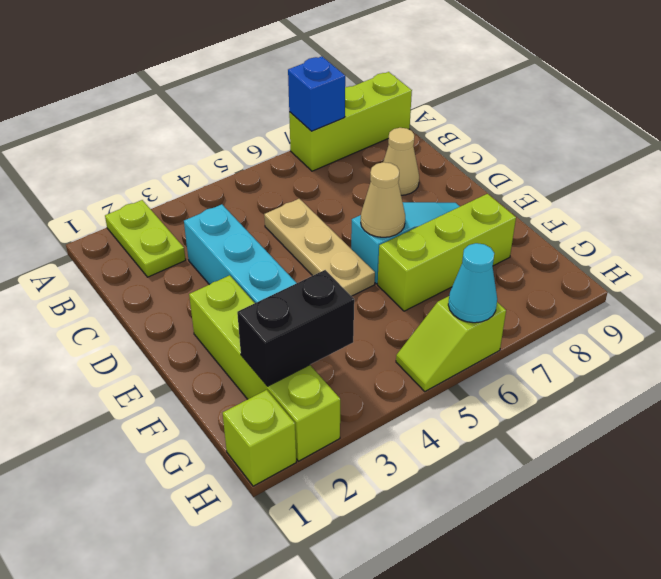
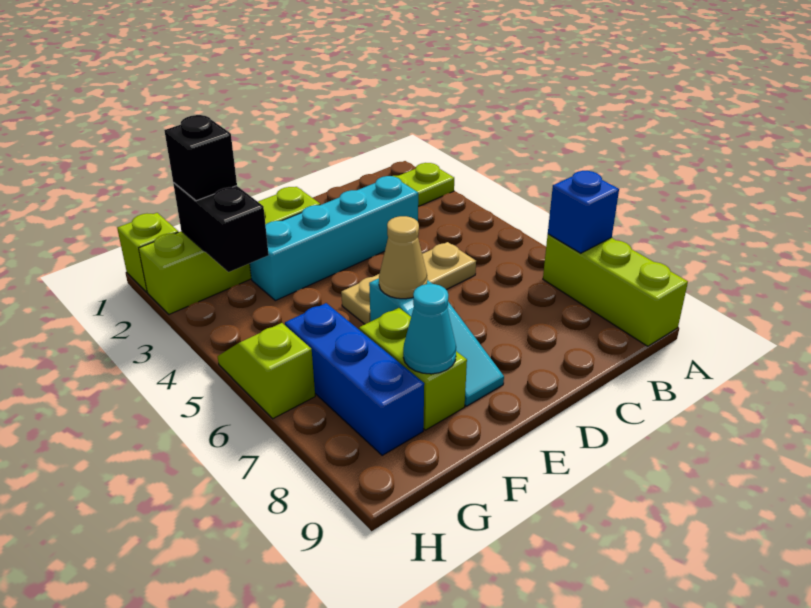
tan cone C8 level 1 -> none
lime brick F6:F8 level 1 -> lime brick F7:F8 level 1
none -> black brick G2 level 3
none -> blue brick G6:G8 level 1
cyan cone H6 level 2 -> cyan cone F8 level 2

